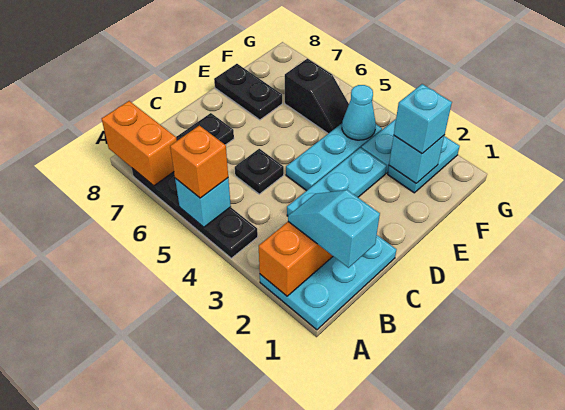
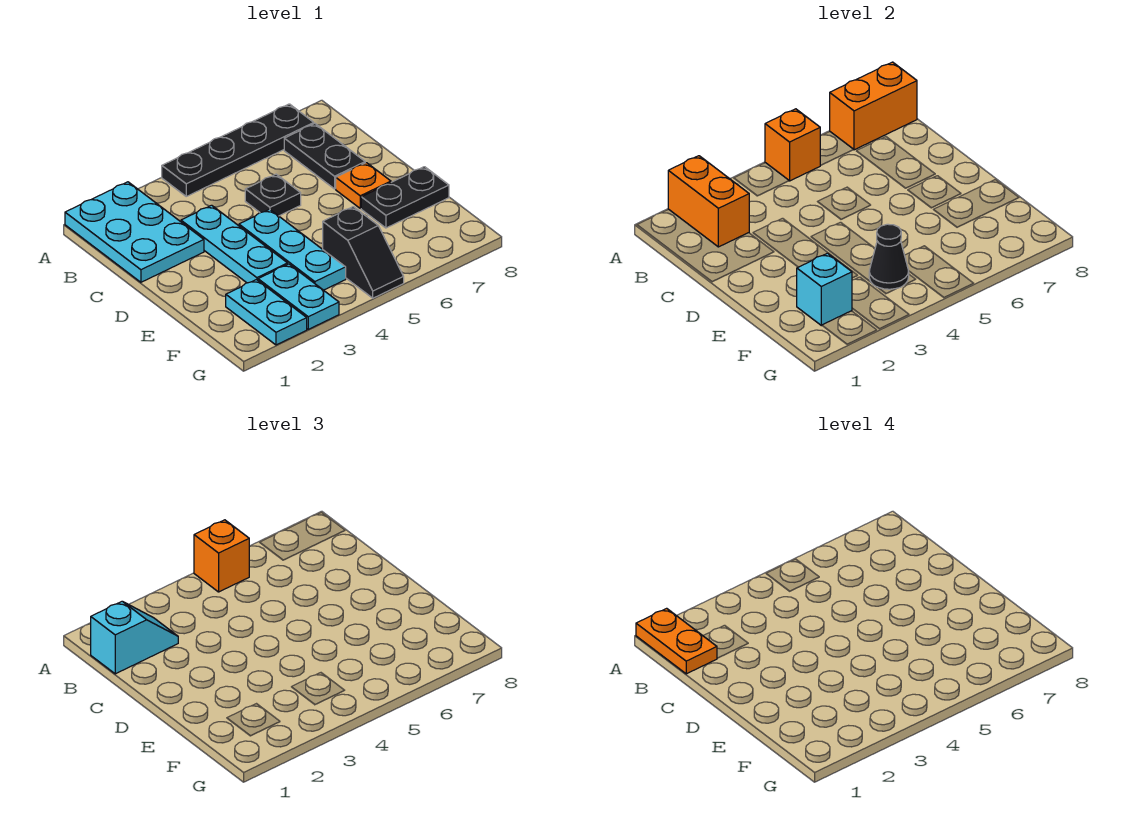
none -> orange plate A1:B1 level 4
cyan brick A5 level 2 -> orange brick A5 level 2
none -> orange plate D7 level 1
cyan brick F2 level 3 -> none
cyan cone F4 level 2 -> black cone F4 level 2
black slope F5:F6 level 1 top 6 -> black slope F5:G5 level 1 top F

